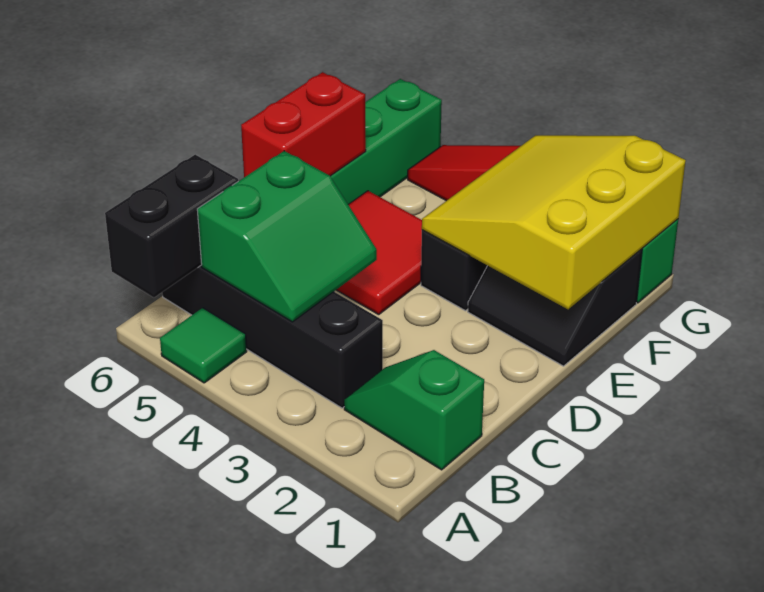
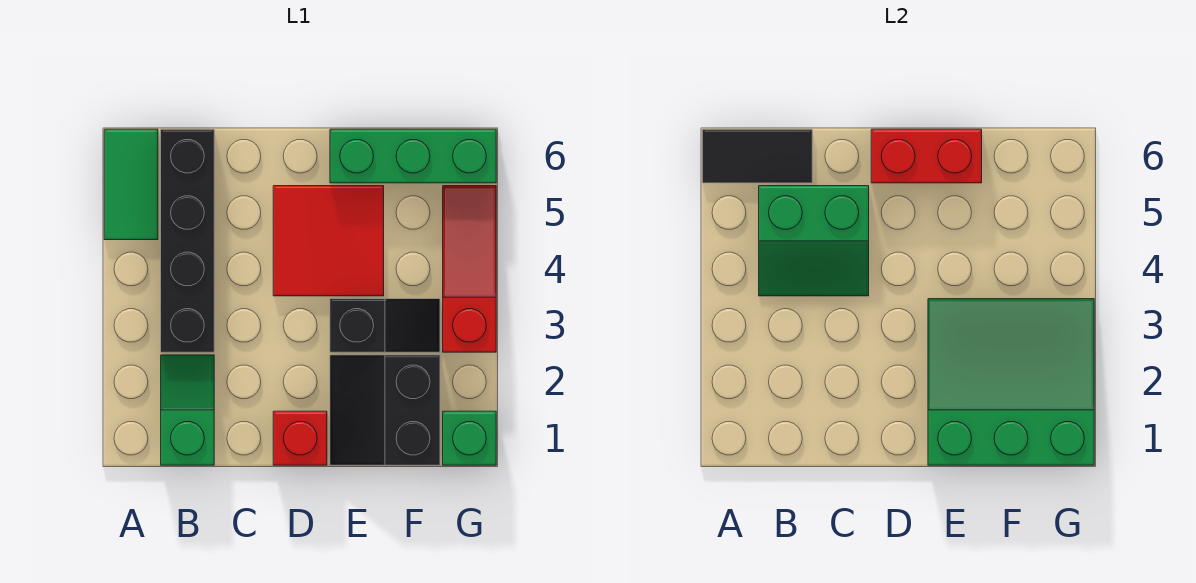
green tile A5 level 1 -> green tile A5:A6 level 1
black brick A6:B6 level 2 -> black tile A6:B6 level 2
none -> red brick D1 level 1
yellow slope E1:G3 level 2 top 1 -> green slope E1:G3 level 2 top 1

